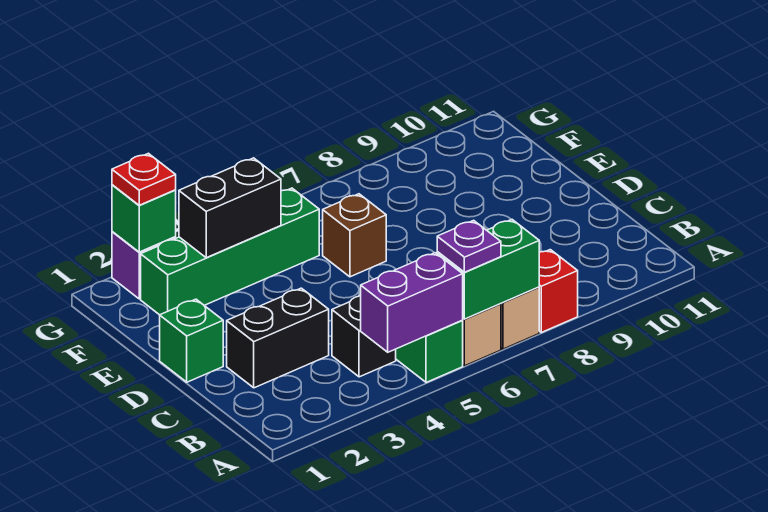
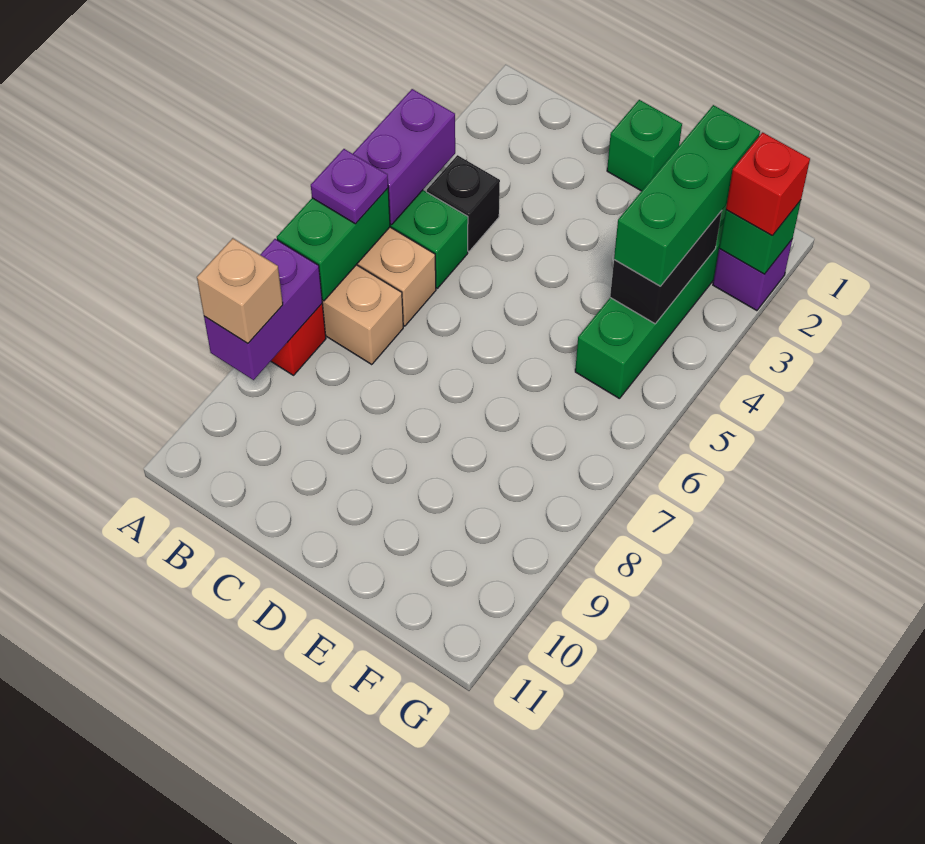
none -> purple brick A8:A9 level 2
none -> tan brick A9 level 3
black brick C2:C3 level 1 -> none
brown brick E6 level 1 -> none
none -> green brick F2:F4 level 3
red plate G2 level 3 -> red brick G2 level 3

